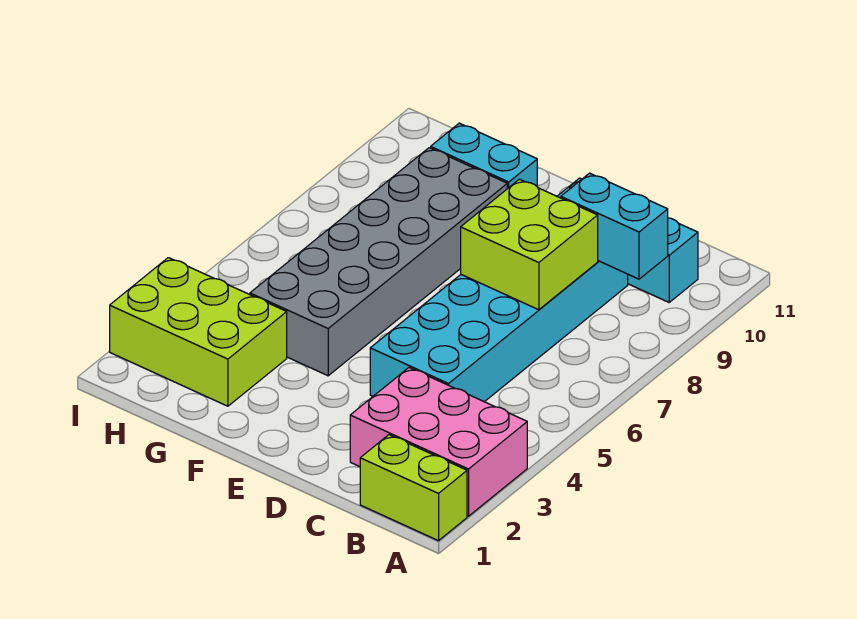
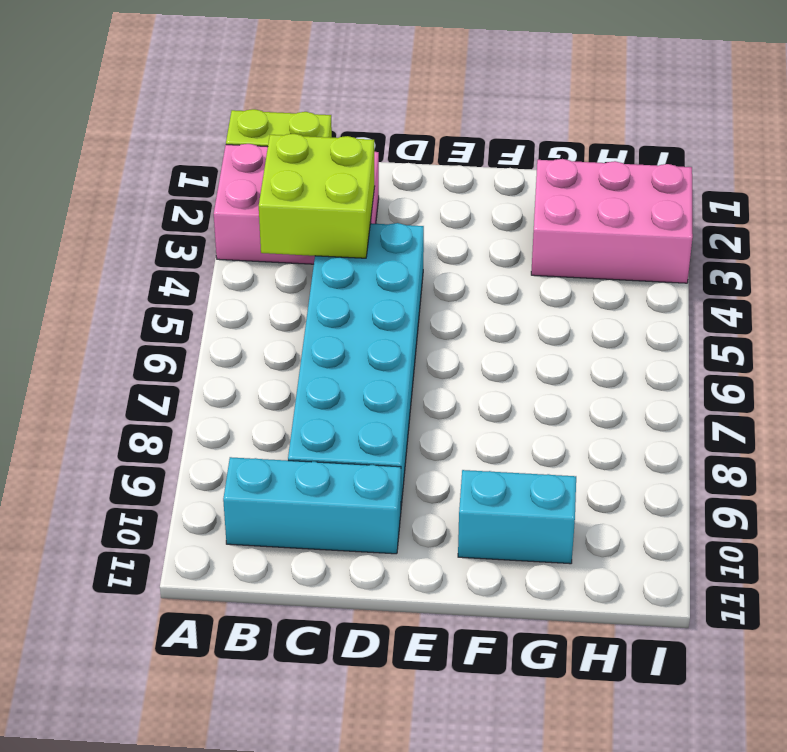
cyan brick B9:C9 level 2 -> none
lime brick C7:D8 level 2 -> lime brick B3:C4 level 2
grey brick F4:G9 level 1 -> none
lime brick G2:I3 level 1 -> pink brick G2:I3 level 1

